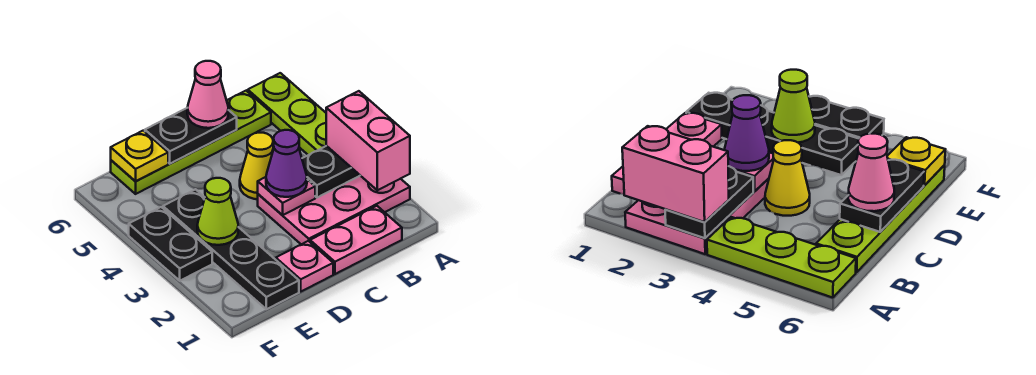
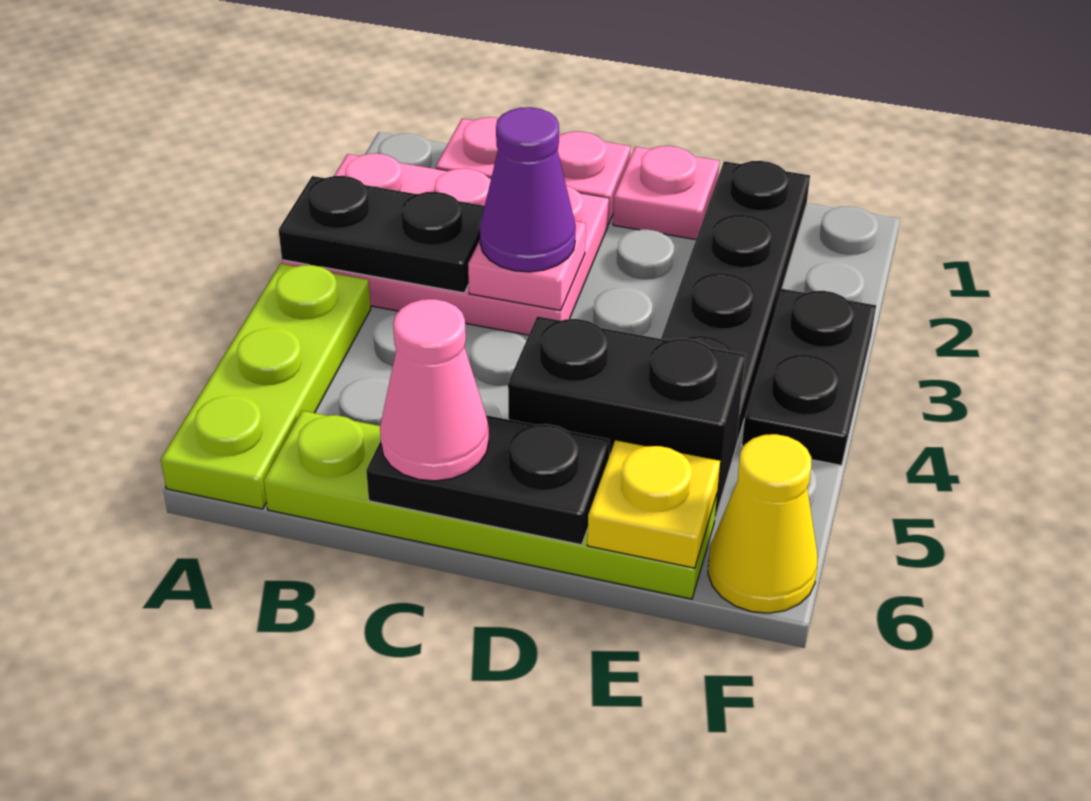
pink brick A2:A3 level 3 -> none
yellow cone C4 level 1 -> yellow cone F6 level 1
none -> black brick D5:E5 level 1
lime cone E3 level 2 -> none

